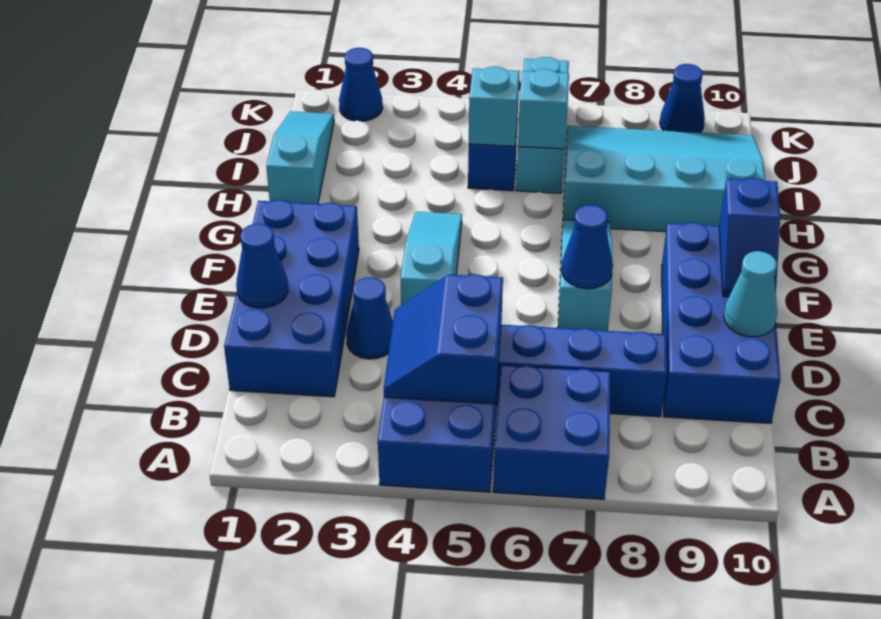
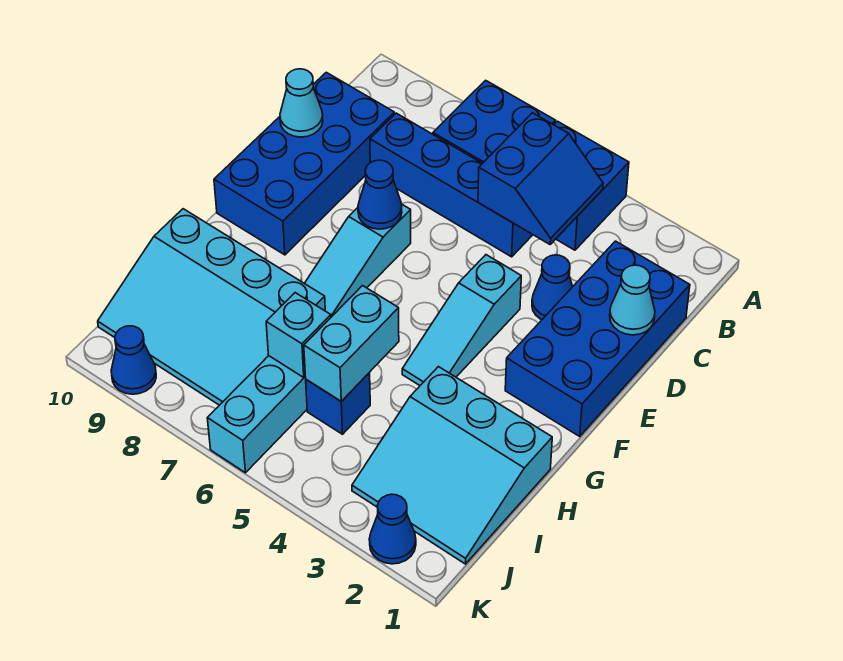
blue cone D1 level 2 -> cyan cone D1 level 2
blue slope E10:F10 level 2 top F -> none
cyan slope H1:J1 level 1 top H -> cyan slope H1:J3 level 1 top H
cyan brick I5 level 2 -> cyan brick H5:I5 level 2

